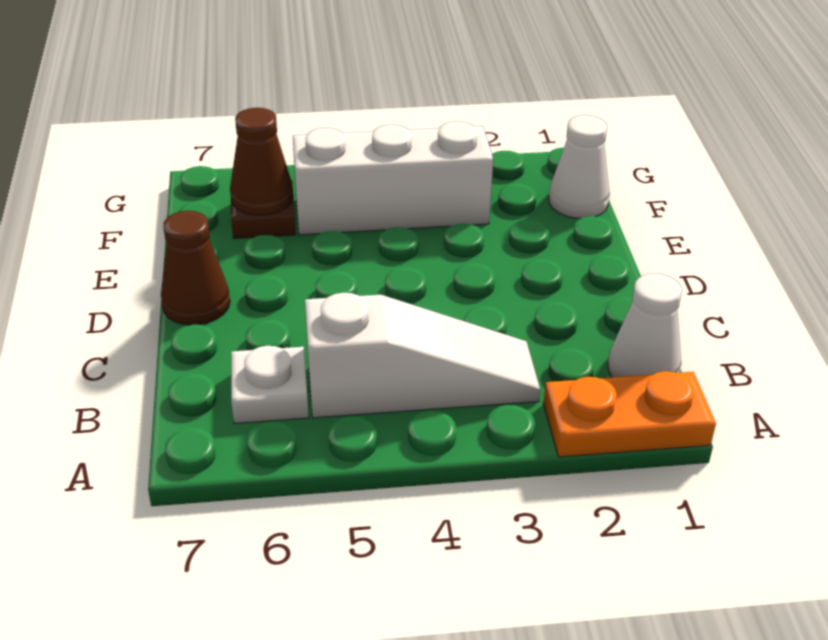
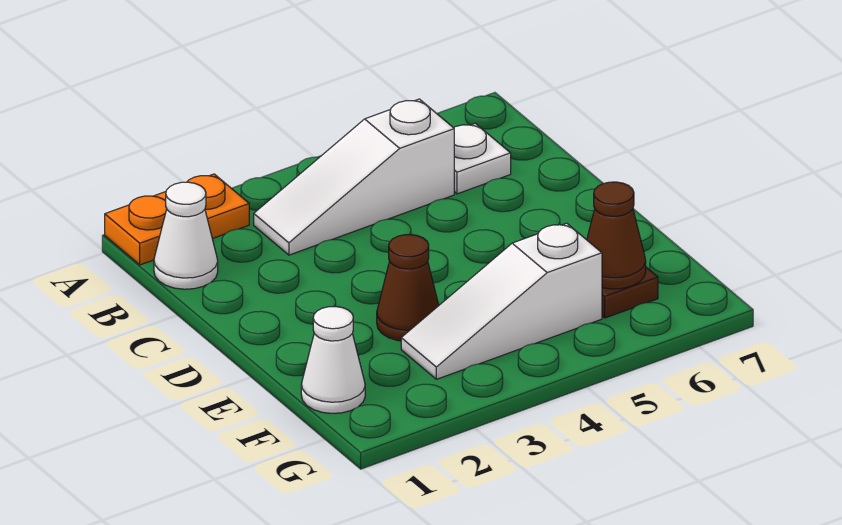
brown cone D7 level 1 -> brown cone E3 level 1
white brick F3:F5 level 1 -> white slope F3:F5 level 1 top 5

